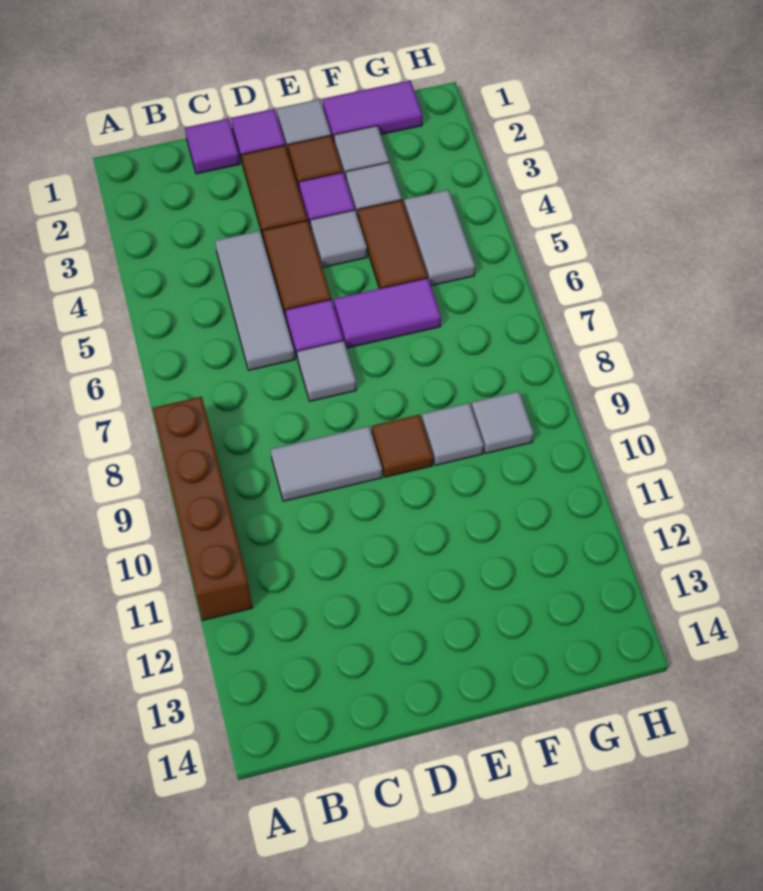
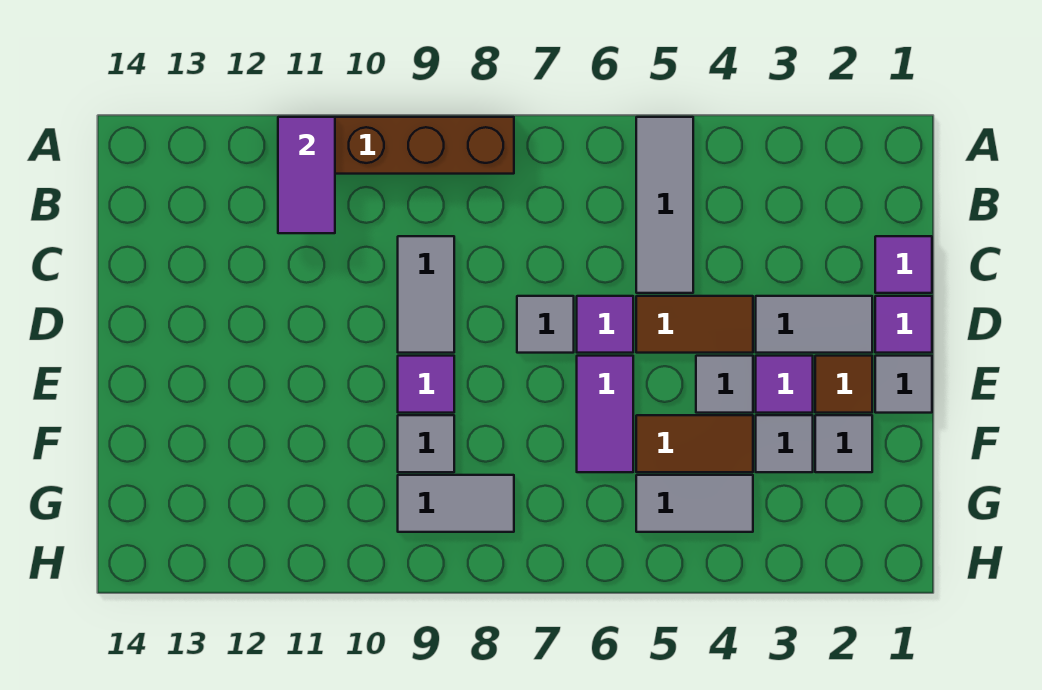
grey tile C4:C6 level 1 -> grey tile A5:C5 level 1
brown tile D2:D3 level 1 -> grey tile D2:D3 level 1
brown tile E9 level 1 -> purple tile E9 level 1
purple tile F1:G1 level 1 -> purple tile A11:B11 level 2
grey tile G9 level 1 -> grey tile G8:G9 level 1

